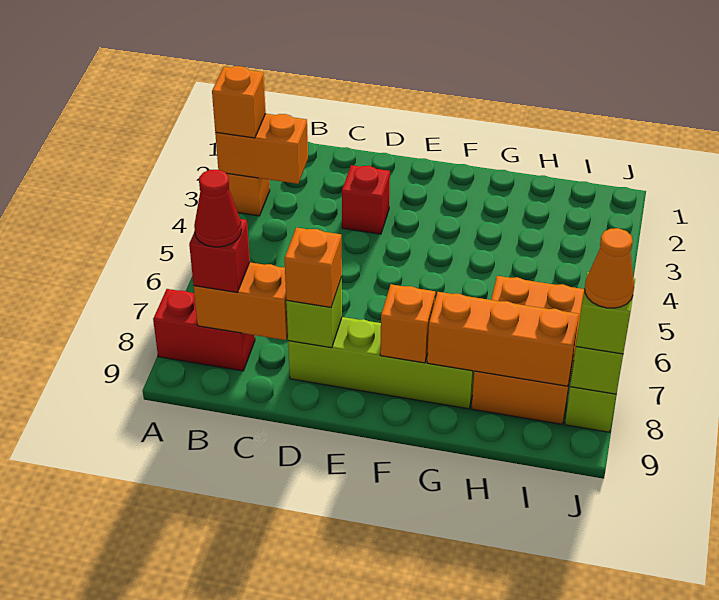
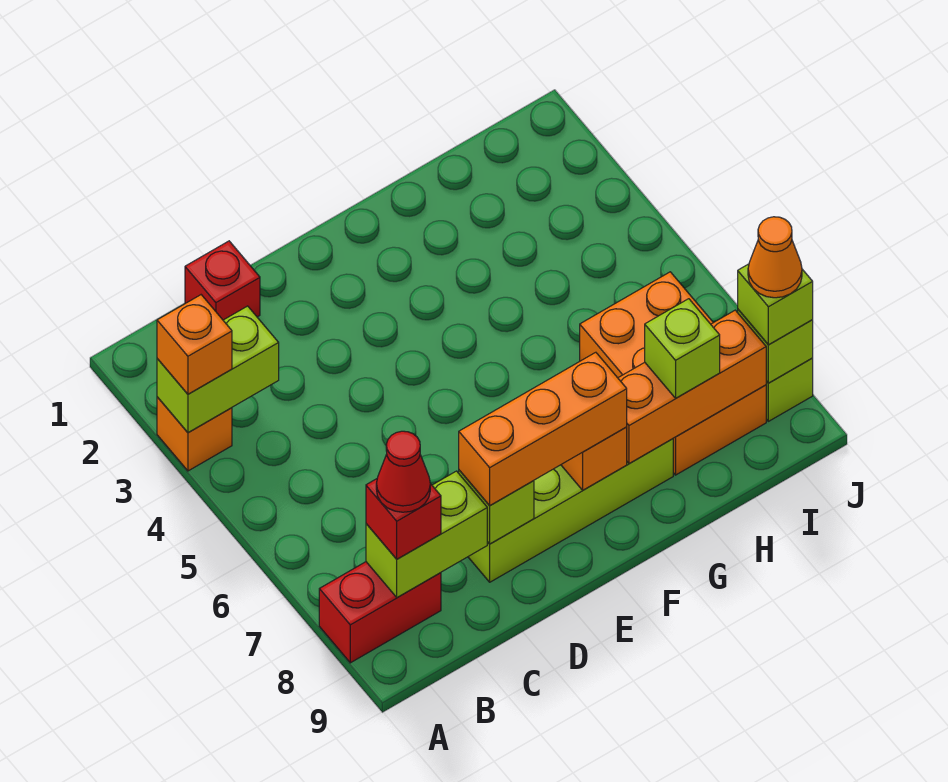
orange brick A3:B3 level 2 -> lime brick A3:B3 level 2
orange brick B8:C8 level 2 -> lime brick B8:C8 level 2
red brick D3 level 1 -> red brick C1 level 1
orange brick D8 level 3 -> orange brick D8:F8 level 3
none -> lime brick H8 level 3

